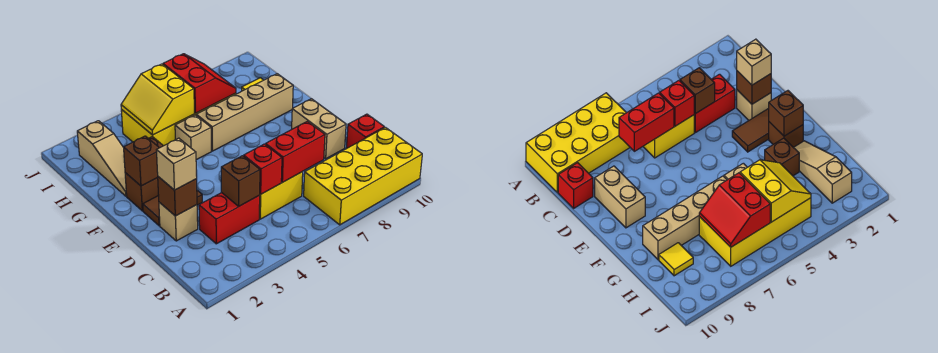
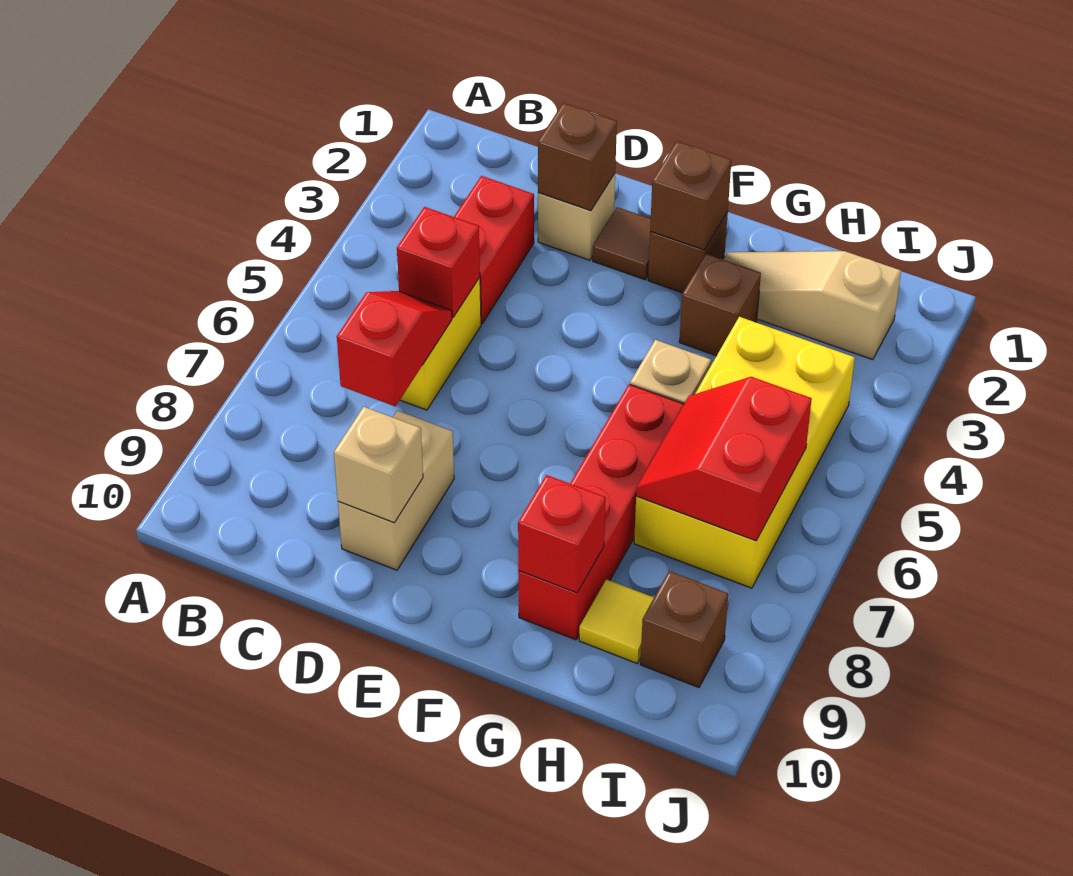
yellow brick A7:B10 level 1 -> none
brown brick C4 level 2 -> brown brick I9 level 1
red brick C6:C7 level 2 -> red slope C6:C7 level 2 top 7
red brick C10 level 1 -> red brick G9 level 2
tan brick D2 level 3 -> tan brick D9 level 2
tan brick D9:E9 level 1 -> tan brick D8:D9 level 1
brown tile E2:E3 level 1 -> brown tile E2 level 1
tan brick G6:G9 level 1 -> red brick G6:G9 level 1
yellow slope H4:I5 level 2 top 5 -> none
red slope H6:I7 level 2 top 6 -> red slope H6:I7 level 2 top I

